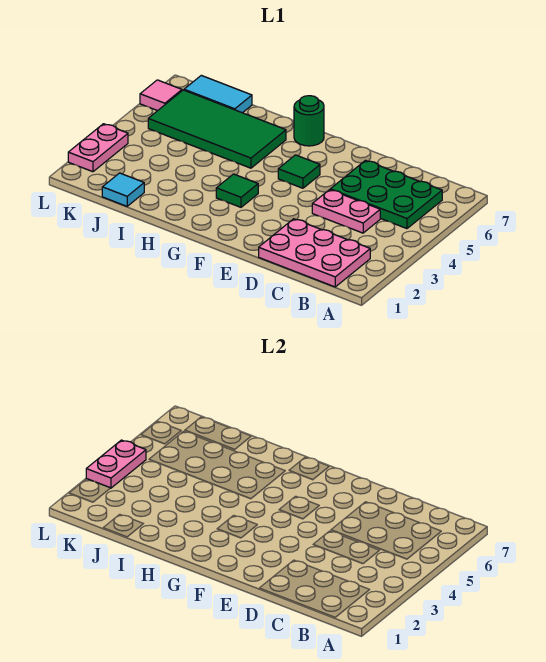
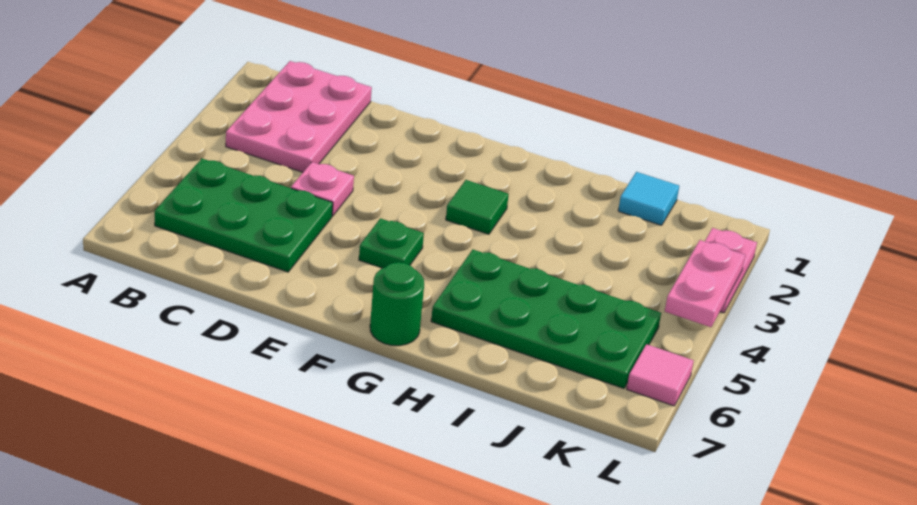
pink plate B1:D2 level 1 -> pink plate B1:C3 level 1
pink plate C4:D4 level 1 -> pink plate D4 level 1
green tile F5 level 1 -> green plate F5 level 1
green tile H5:K6 level 1 -> green plate H5:K6 level 1
cyan tile J7:K7 level 1 -> none

